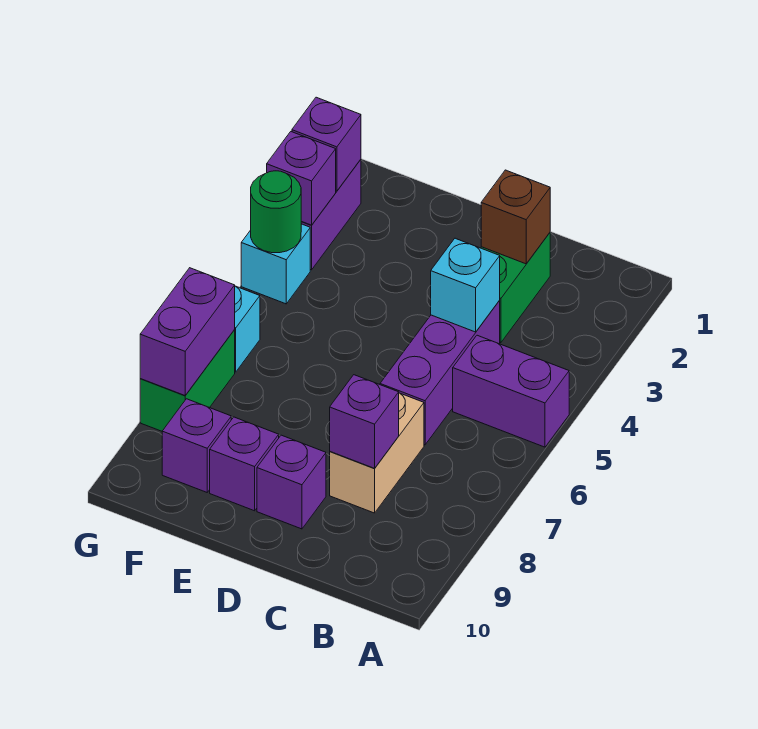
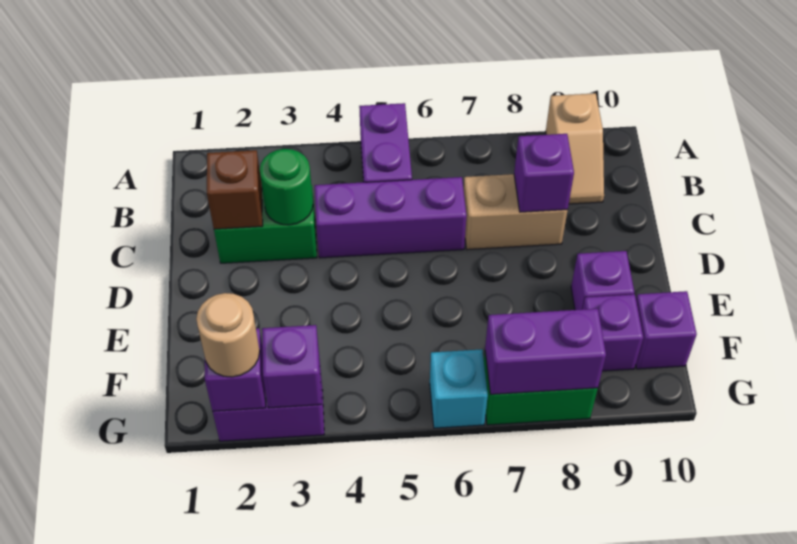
none -> tan slope A9:B9 level 1 top A
cyan brick C4 level 2 -> none
purple brick D9 level 1 -> purple brick F10 level 1
none -> tan round brick G2 level 3
cyan brick G4 level 1 -> none
green round brick G4 level 2 -> green round brick C3 level 2

